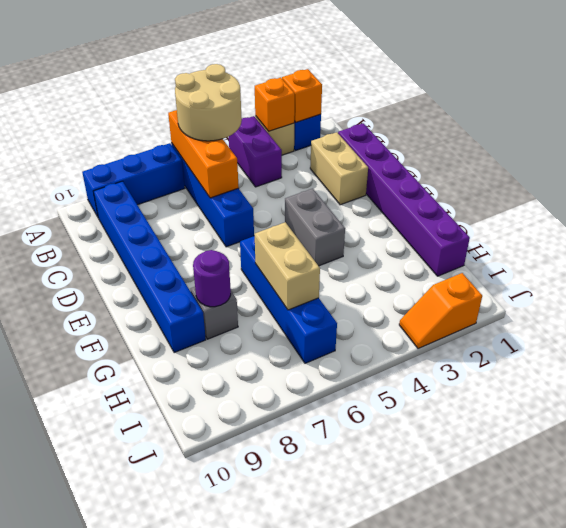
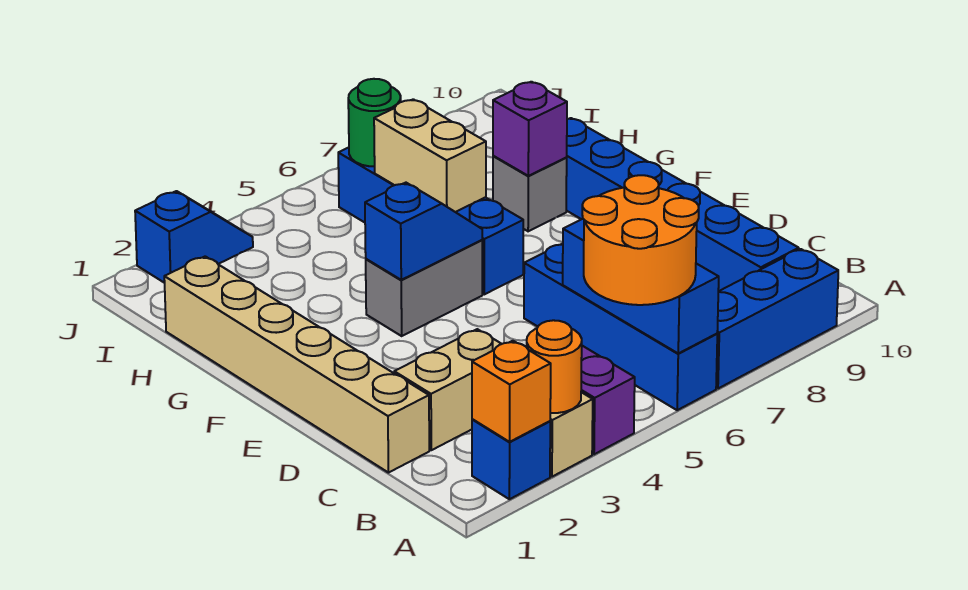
orange brick A3 level 2 -> orange round brick A3 level 2
tan round brick A5:B6 level 3 -> orange round brick A5:B6 level 3
orange brick A6:C6 level 2 -> blue brick A6:C6 level 2
purple brick C1:H1 level 1 -> tan brick C1:H1 level 1
tan brick C2:D2 level 1 -> tan brick C2:C3 level 1
grey brick E4:F4 level 1 -> grey brick F4:F5 level 1
none -> blue slope F4:F5 level 2 top 4
purple round brick G8 level 2 -> purple brick G8 level 2
none -> green round brick I6 level 2
orange slope J2:J3 level 1 top 2 -> blue slope J2:J3 level 1 top 2

